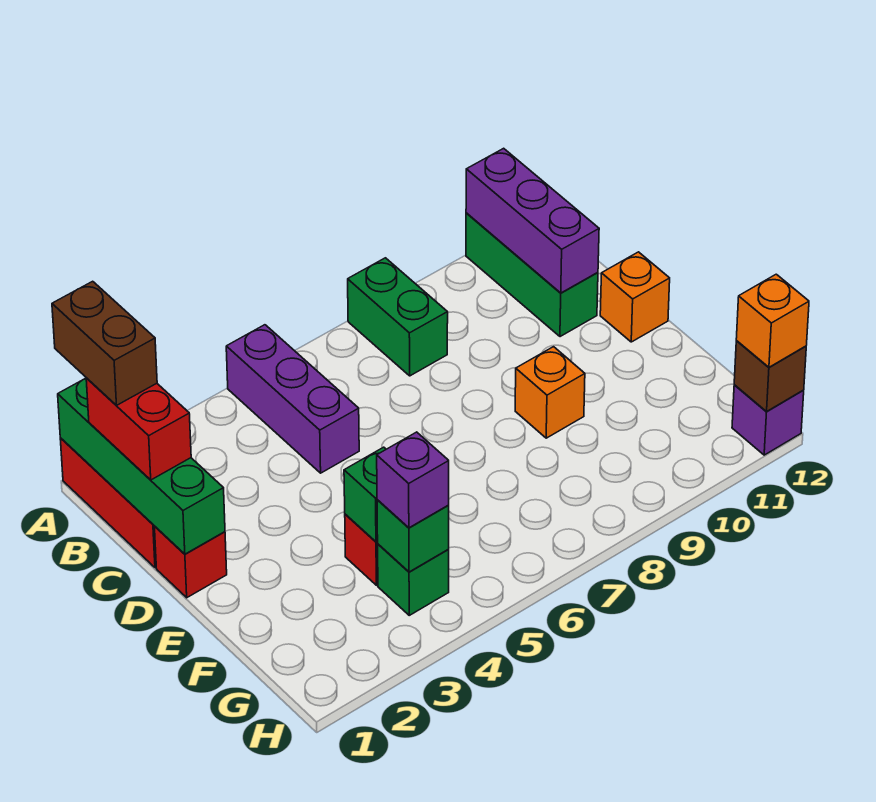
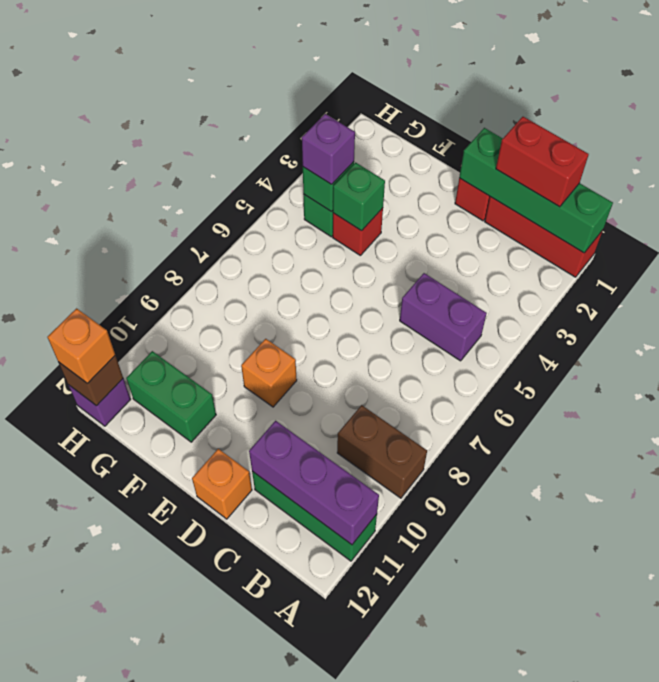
brown brick A1:B1 level 4 -> brown brick A9:B9 level 1
purple brick A5:C5 level 1 -> purple brick B5:C5 level 1
green brick A8:B8 level 1 -> green brick F11:G11 level 1

